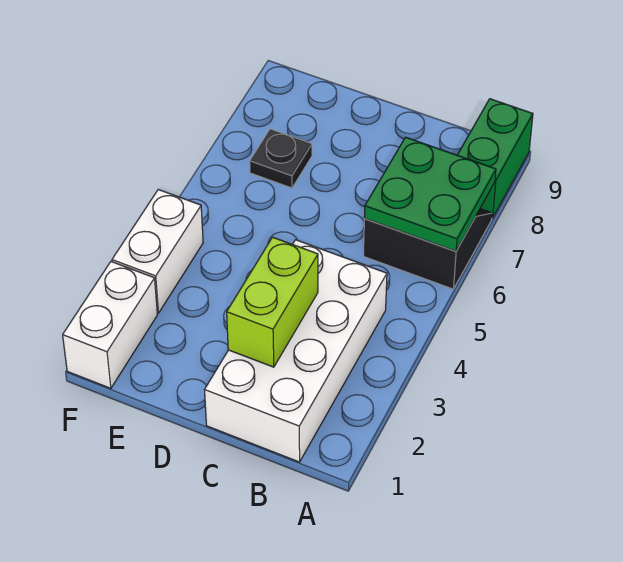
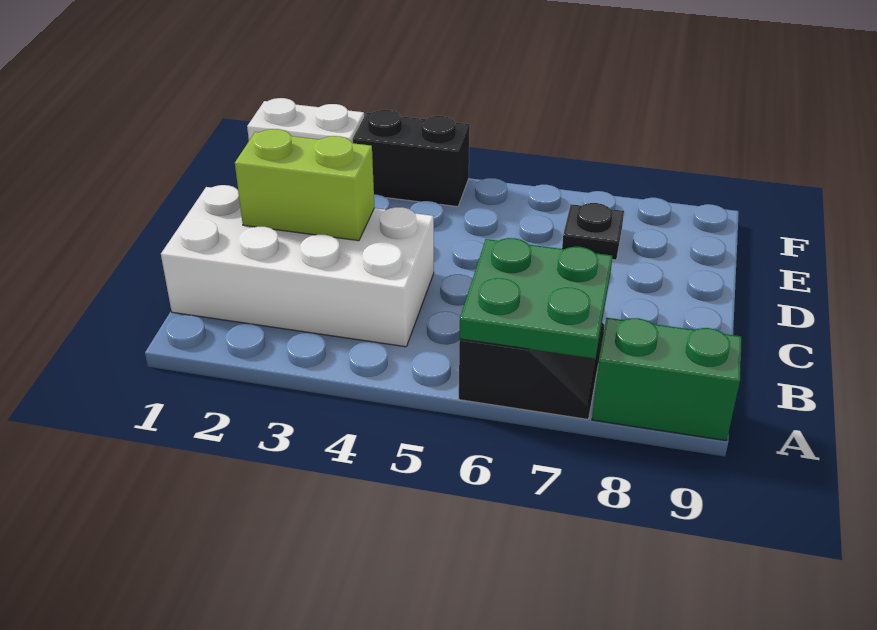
white brick F3:F4 level 1 -> black brick F3:F4 level 1

